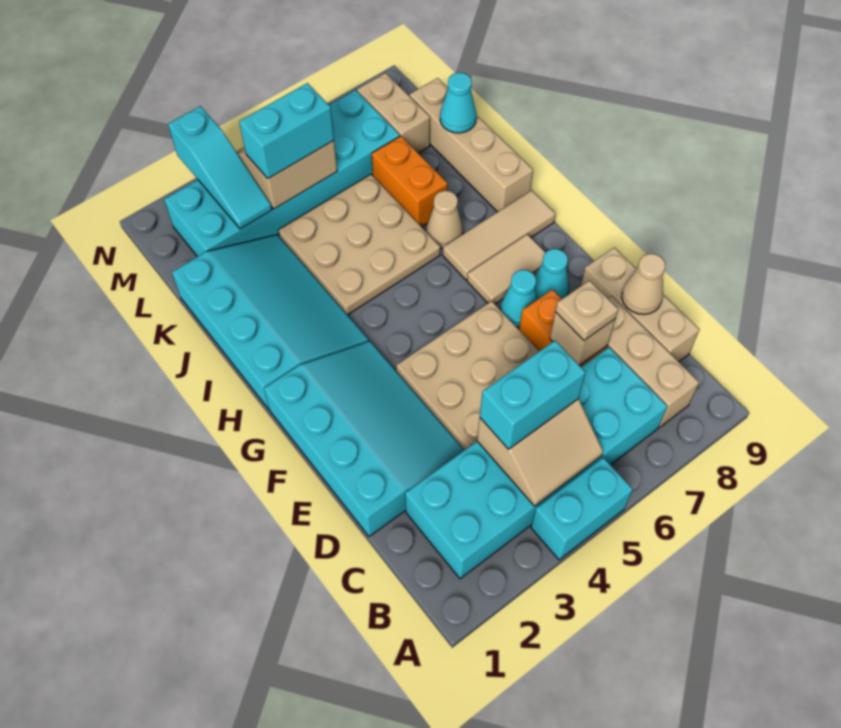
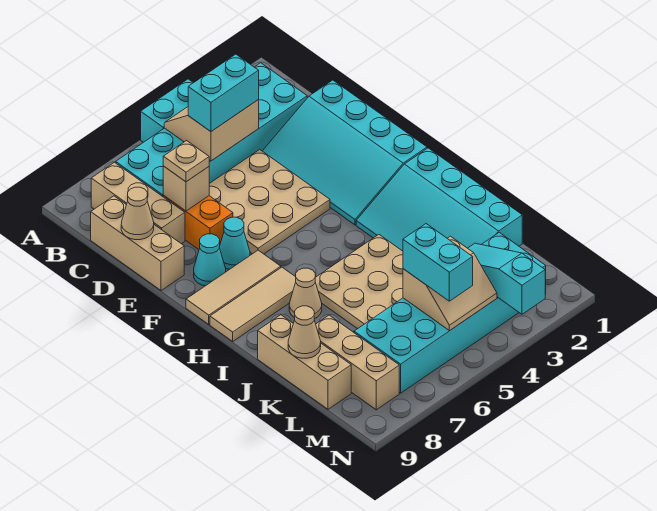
tan tile G7:G8 level 1 -> tan tile G7:G9 level 1
tan brick I9:L9 level 1 -> tan brick J9:L9 level 1
orange brick J7:K7 level 1 -> none
cyan cone K9 level 2 -> tan cone K9 level 2
cyan brick L4:L5 level 3 -> cyan brick L5:M5 level 3
tan brick L8:M8 level 1 -> tan brick K8:M8 level 1

